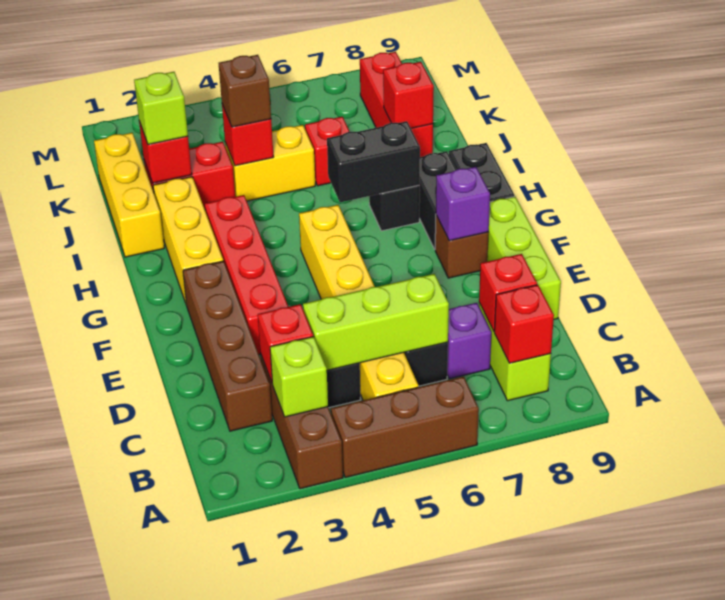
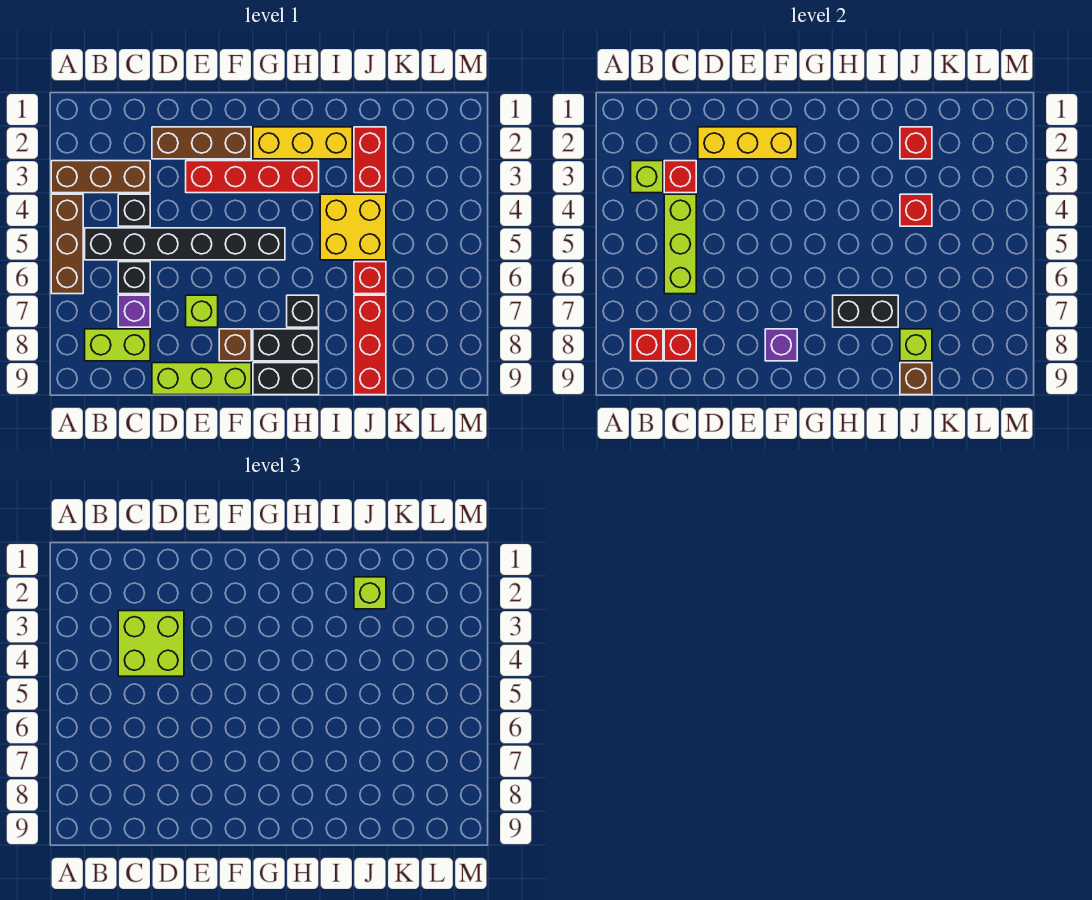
yellow brick B5:G5 level 1 -> black brick B5:G5 level 1
brown brick C2:F2 level 1 -> brown brick D2:F2 level 1
none -> lime brick C3:D4 level 3
none -> lime brick E7 level 1
black brick H6:H7 level 2 -> black brick H7:I7 level 2
yellow brick I1:K1 level 1 -> yellow brick D2:F2 level 2
yellow brick J4:J5 level 1 -> yellow brick I4:J5 level 1
brown brick J4 level 3 -> brown brick J9 level 2
red brick J8:L8 level 1 -> red brick J7:J9 level 1
red brick J8 level 2 -> lime brick J8 level 2

